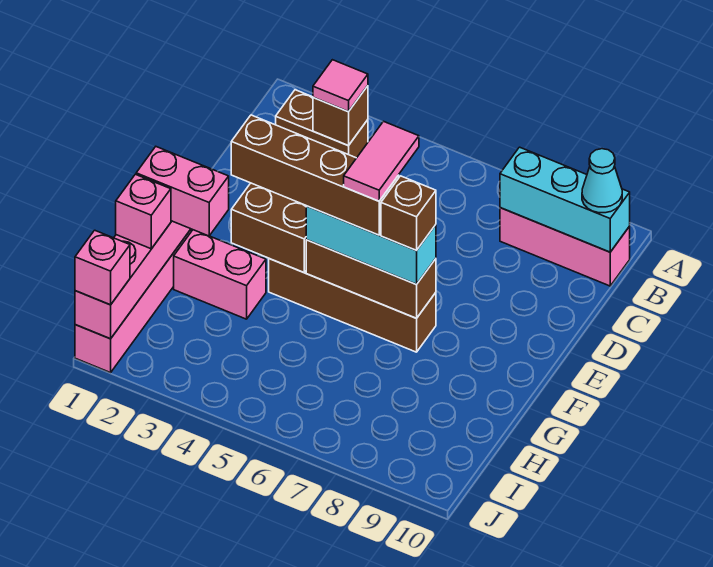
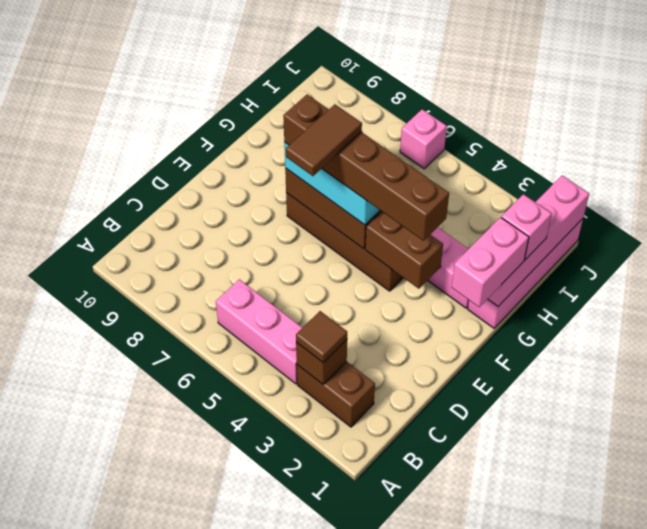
pink tile B3 level 3 -> brown tile B3 level 3
pink brick B8:B10 level 1 -> pink brick B4:B6 level 1
cyan brick B8:B10 level 2 -> none
cyan cone B10 level 3 -> none
pink tile E6:F6 level 5 -> brown tile E6:F6 level 5
pink brick G1:G2 level 3 -> pink brick F1:G1 level 3
pink brick J1 level 3 -> pink brick J6 level 1

